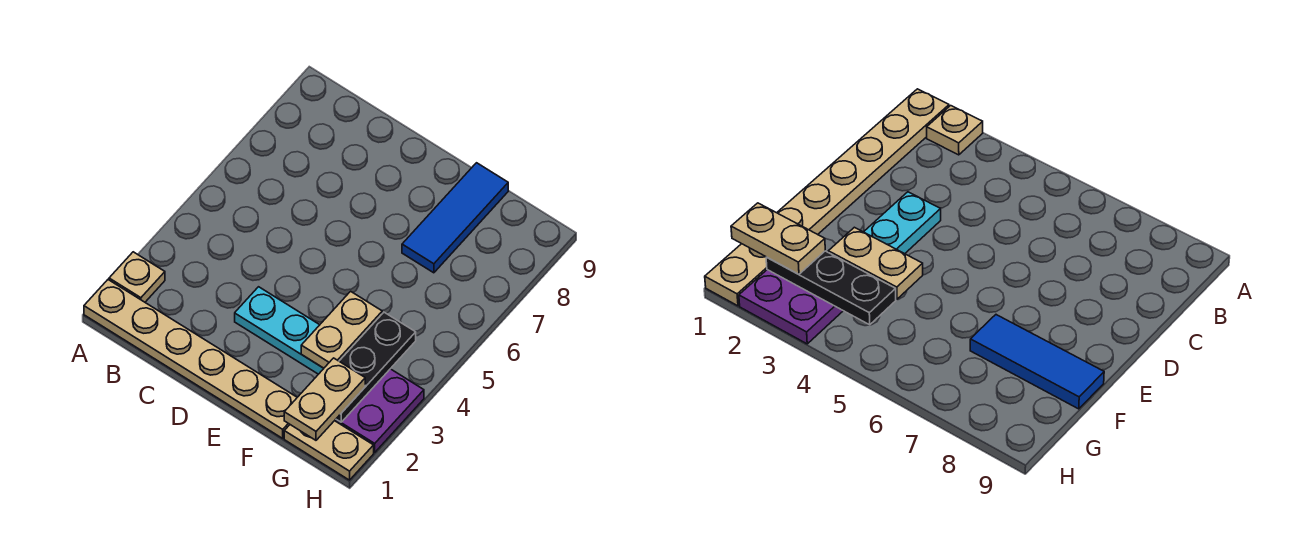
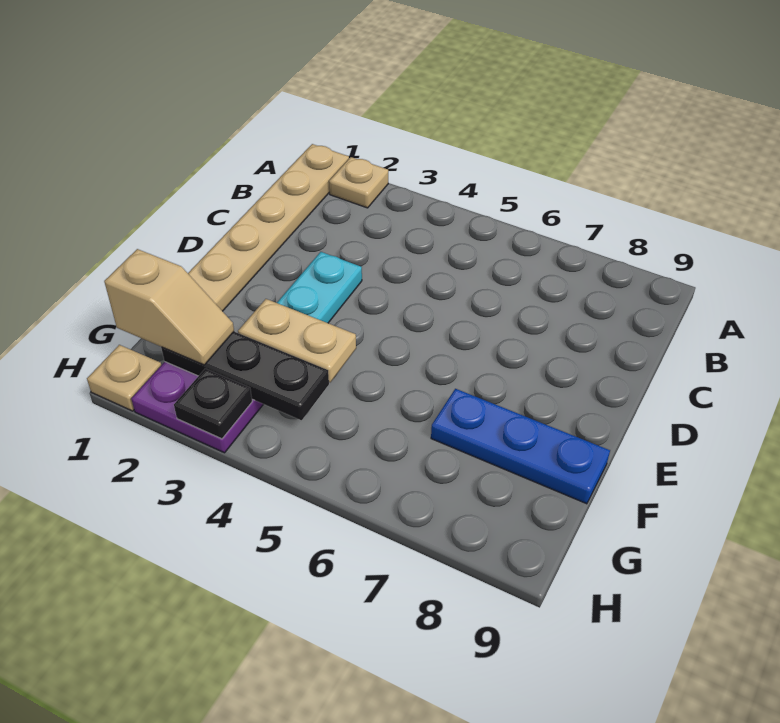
blue tile F7:F9 level 1 -> blue plate F7:F9 level 1
tan plate G1:H1 level 1 -> tan plate H1 level 1
tan plate G1:G2 level 3 -> tan slope G1:G2 level 3 top 1
none -> black plate H3 level 2

